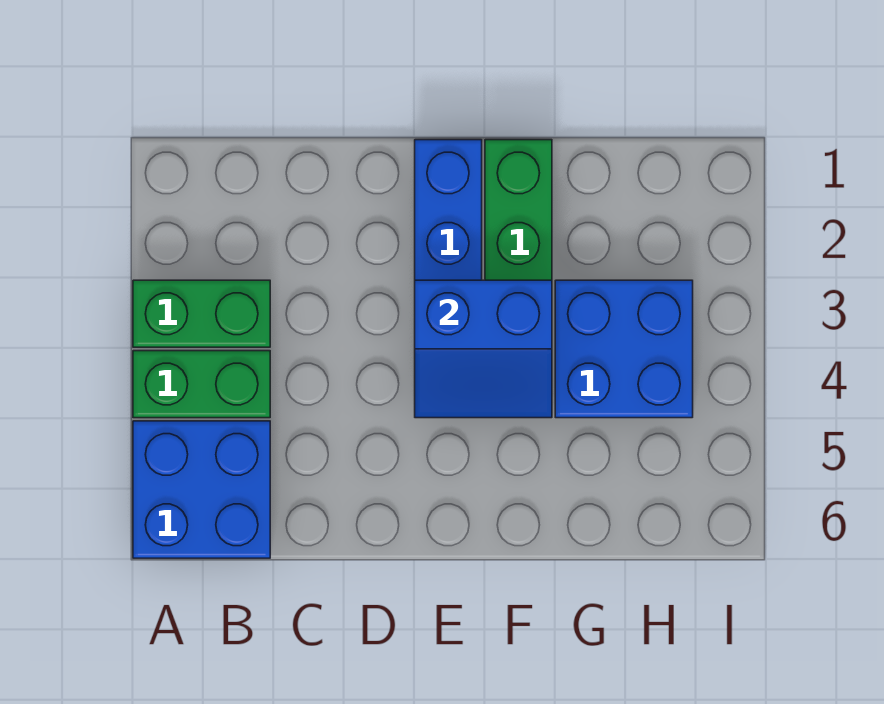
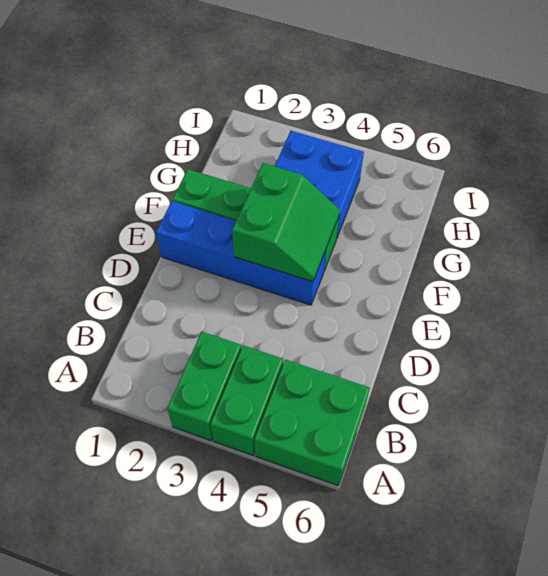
blue brick A5:B6 level 1 -> green brick A5:B6 level 1
blue slope E3:F4 level 2 top 3 -> green slope E3:F4 level 2 top 3

